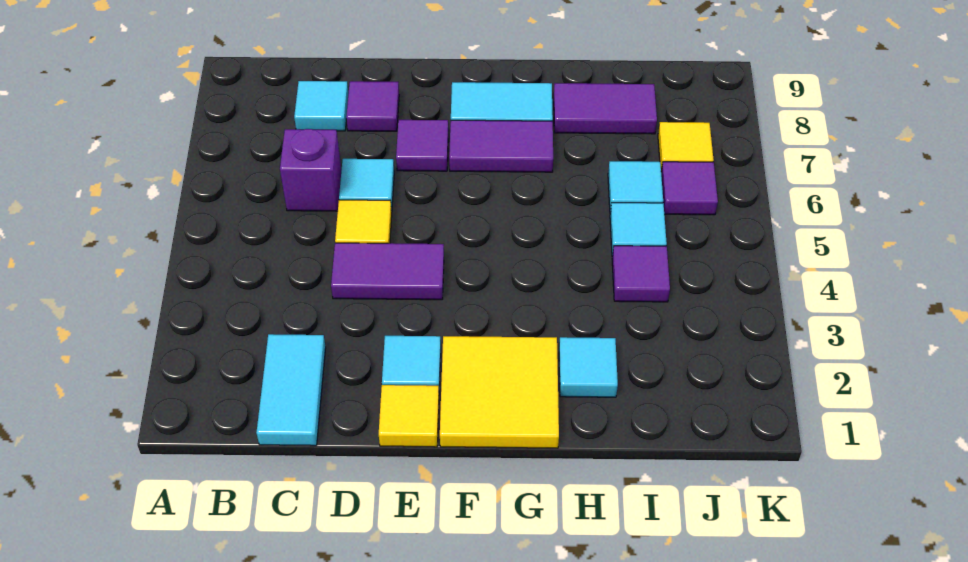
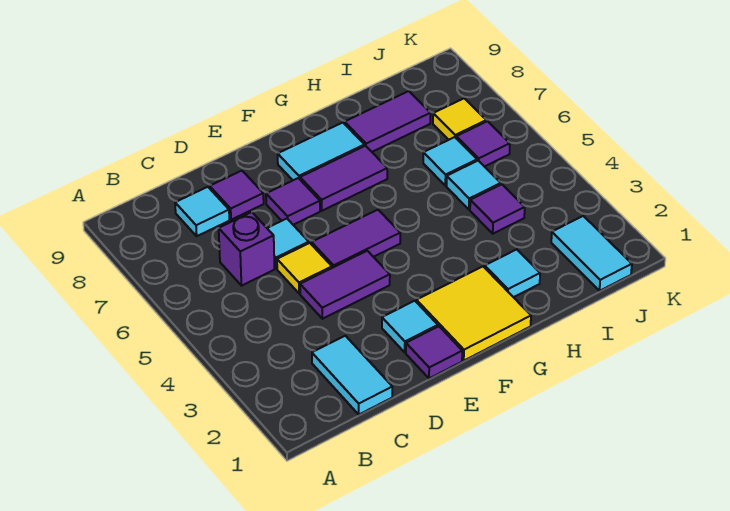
yellow tile E1 level 1 -> purple tile E1 level 1
none -> purple tile E5:F5 level 1
none -> cyan tile J1:J2 level 1

